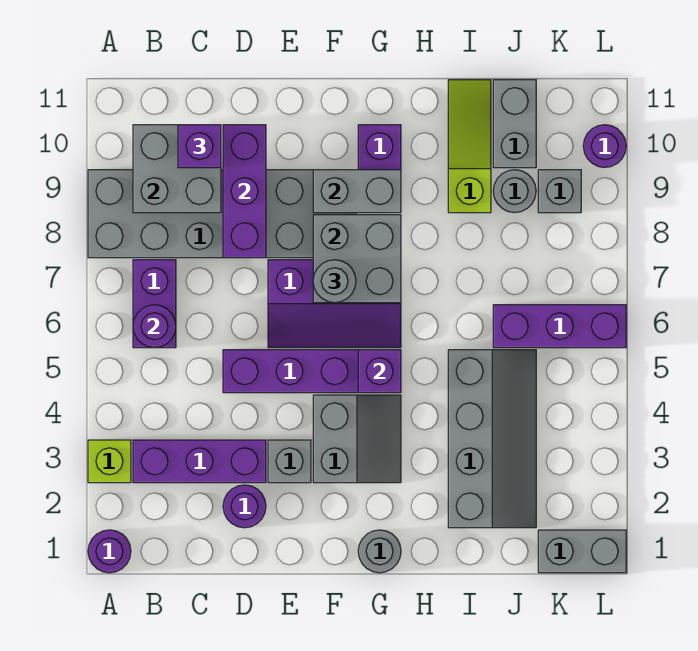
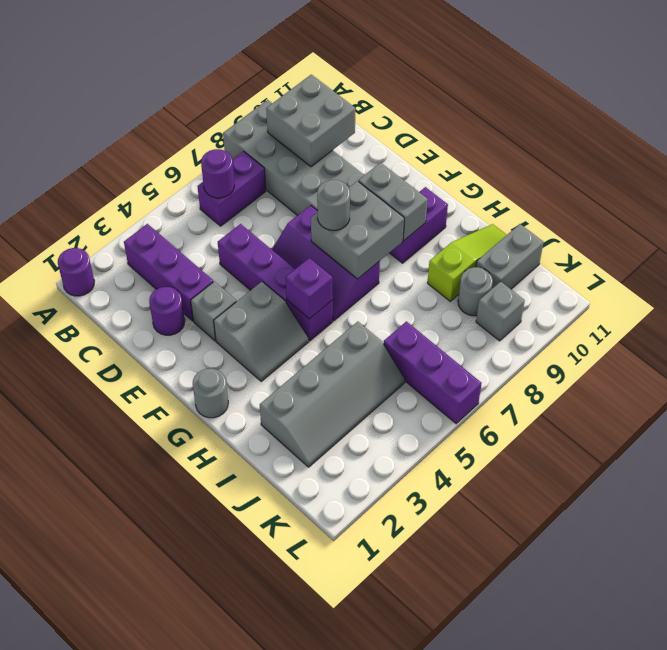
lime brick A3 level 1 -> none
purple brick C10 level 3 -> none
purple brick D8:D10 level 2 -> none
grey brick K1:L1 level 1 -> none
purple round brick L10 level 1 -> none

